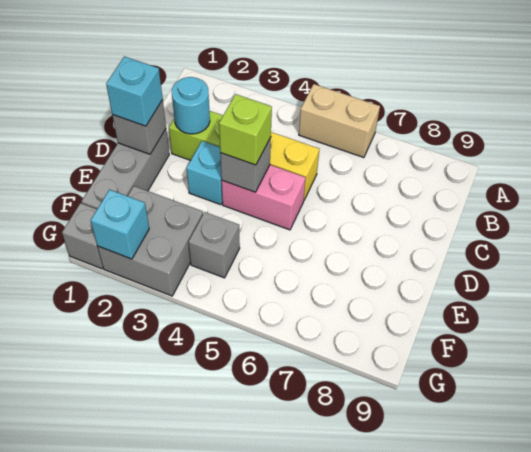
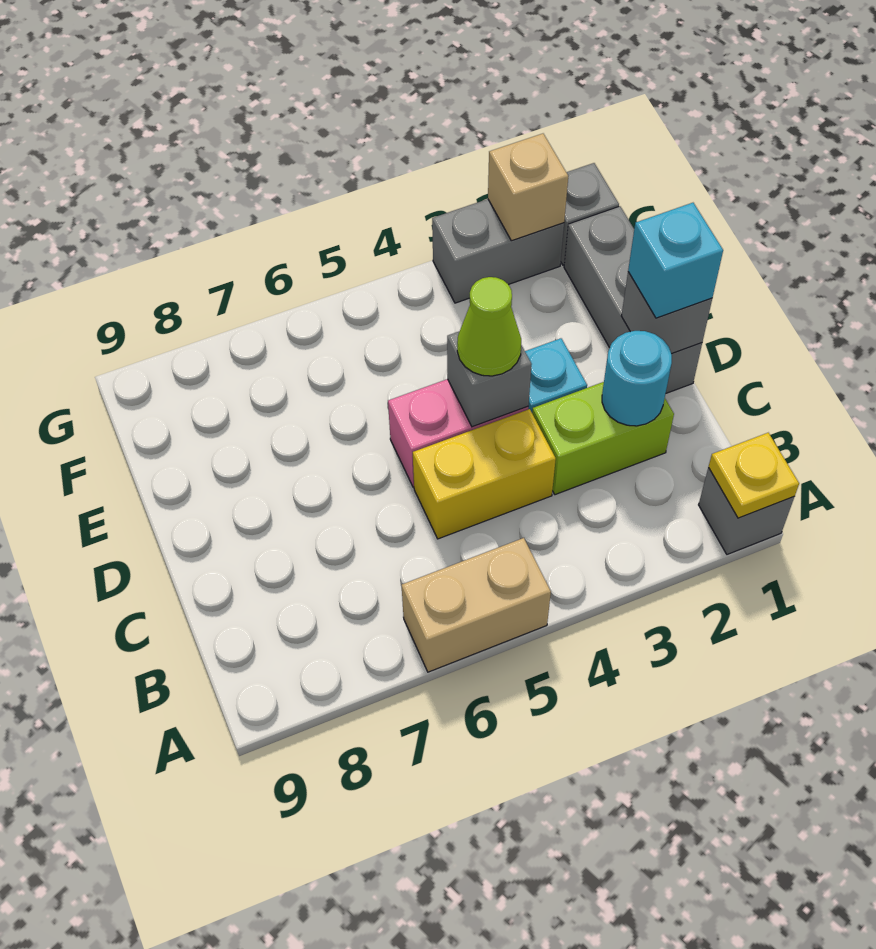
none -> yellow plate A1 level 2
lime brick D4 level 3 -> lime cone D4 level 3
grey brick F2:G3 level 1 -> grey brick G2:G3 level 1
grey brick F4 level 1 -> grey brick A1 level 1
cyan brick G2 level 2 -> tan brick G2 level 2

